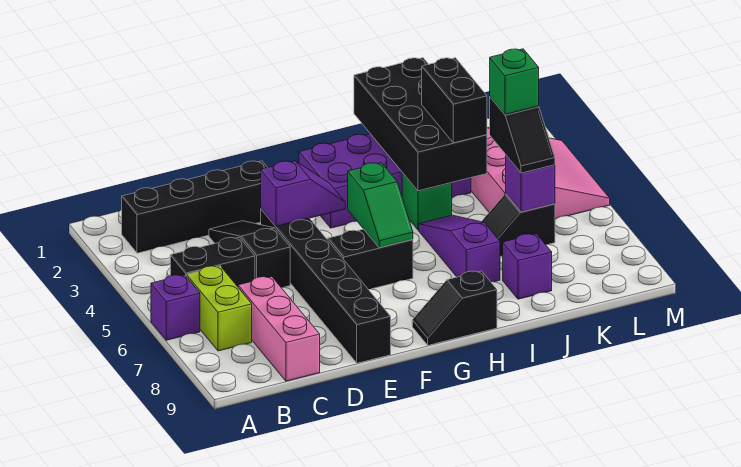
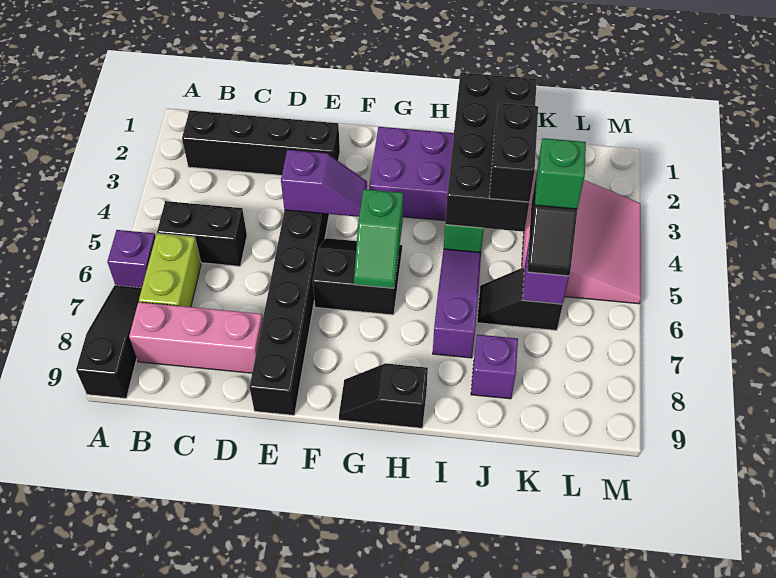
pink brick C7:C9 level 1 -> pink brick B8:D8 level 1
black slope D3:D5 level 1 top 5 -> black slope A7:A9 level 1 top 9

